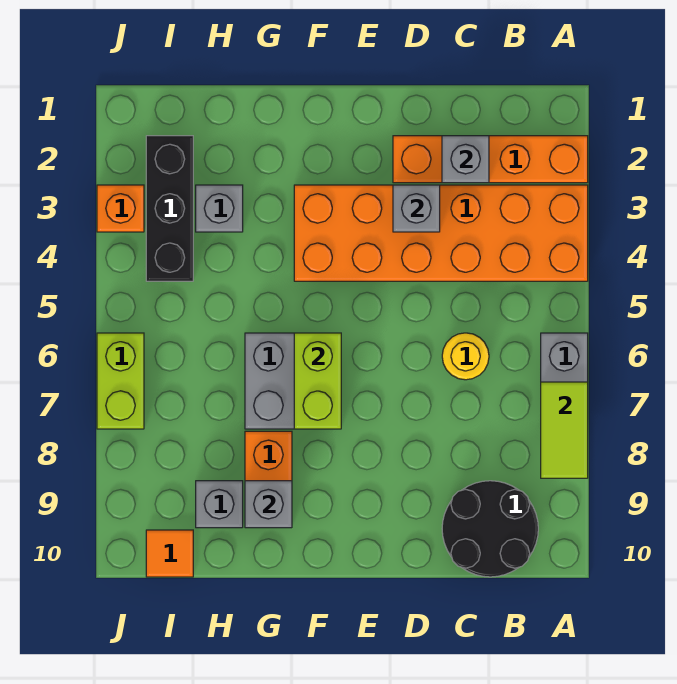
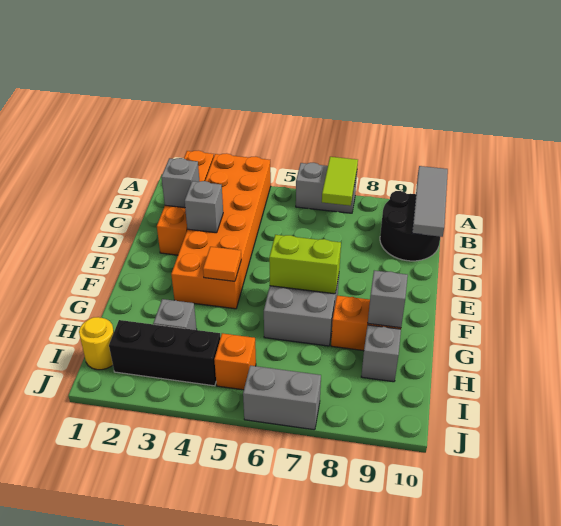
lime tile A7:A8 level 2 -> lime tile A7:B7 level 2
none -> grey tile A10:C10 level 2
yellow round brick C6 level 1 -> yellow round brick I1 level 1
orange tile I10 level 1 -> orange tile F4 level 2
orange brick J3 level 1 -> orange brick I5 level 1
lime brick J6:J7 level 1 -> grey brick J6:J7 level 1

